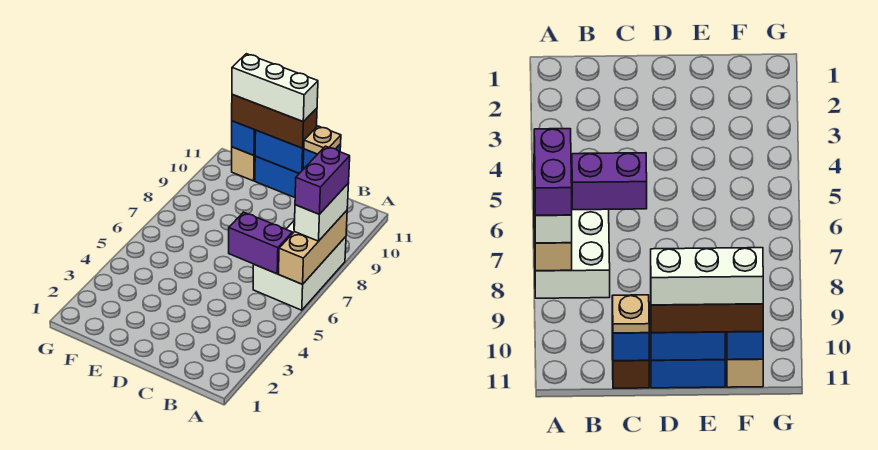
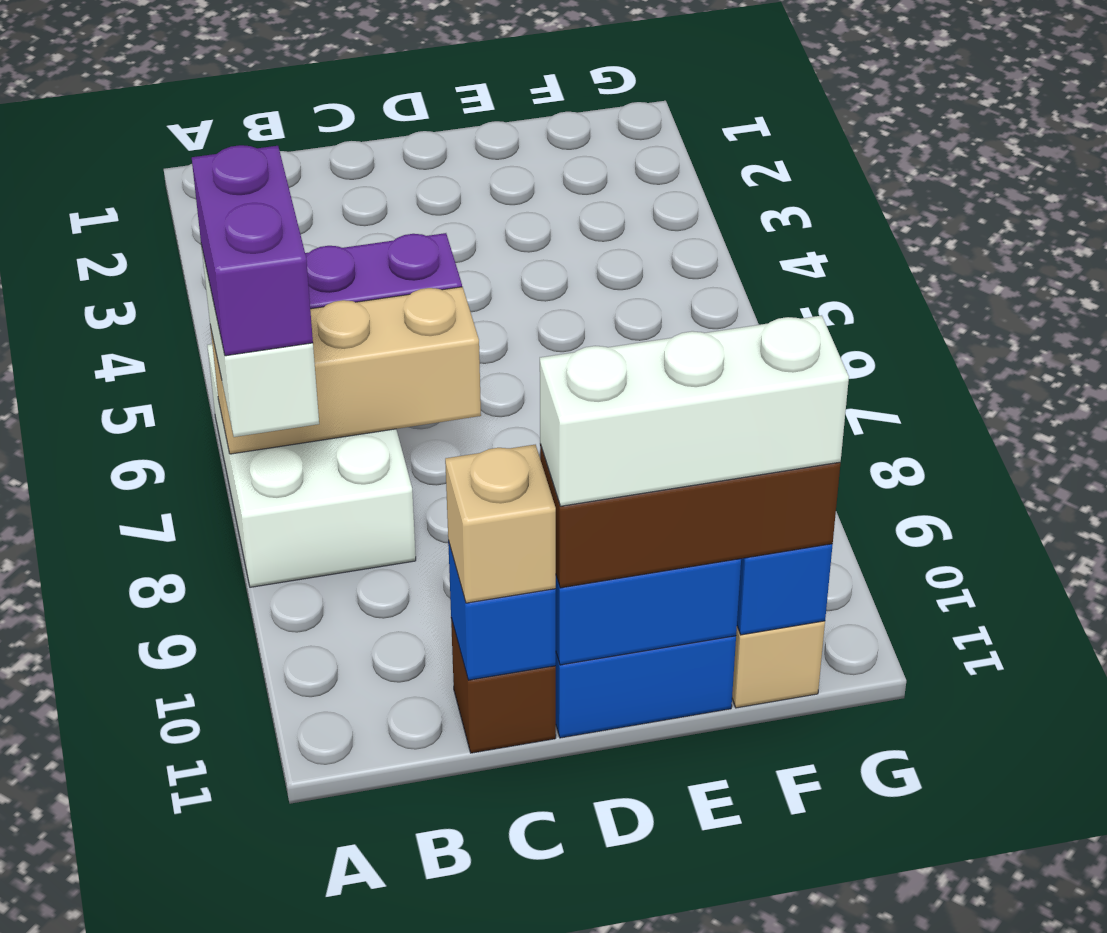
tan brick A6:A8 level 2 -> tan brick A7:C7 level 2
tan plate C11 level 3 -> tan brick C11 level 3

